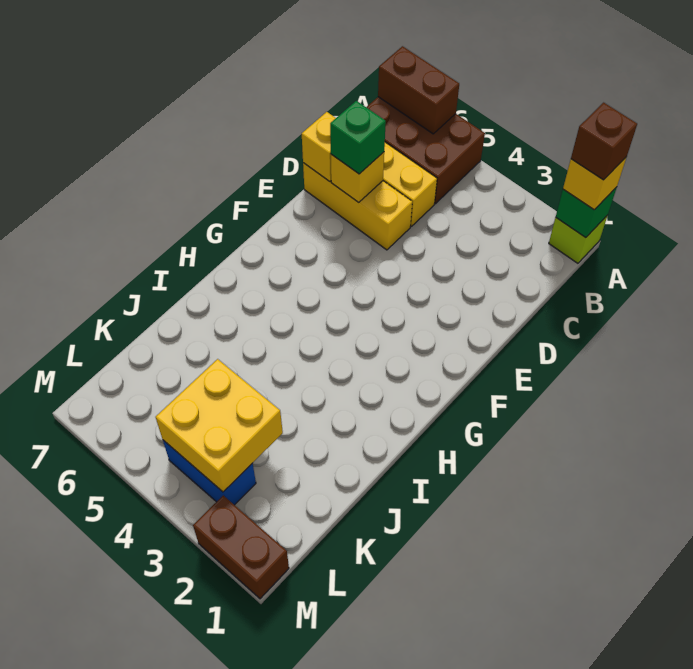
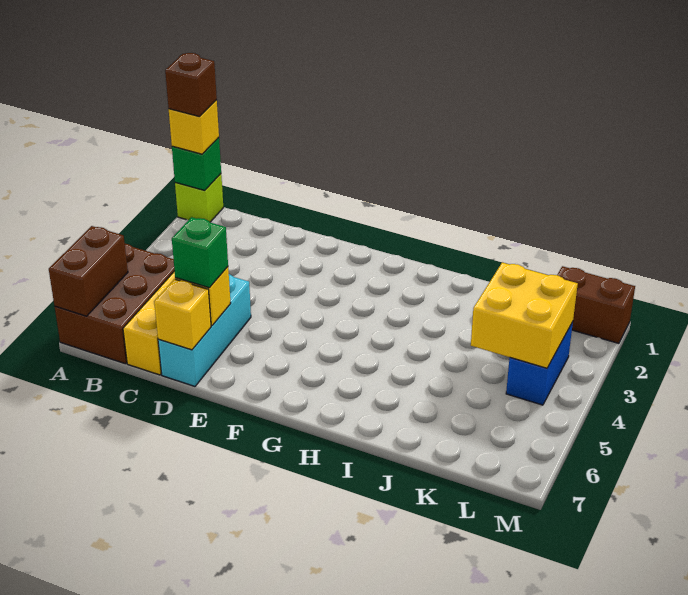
yellow brick D5:D7 level 1 -> cyan brick D5:D7 level 1
brown brick M1:M2 level 1 -> brown brick L1:M1 level 1

